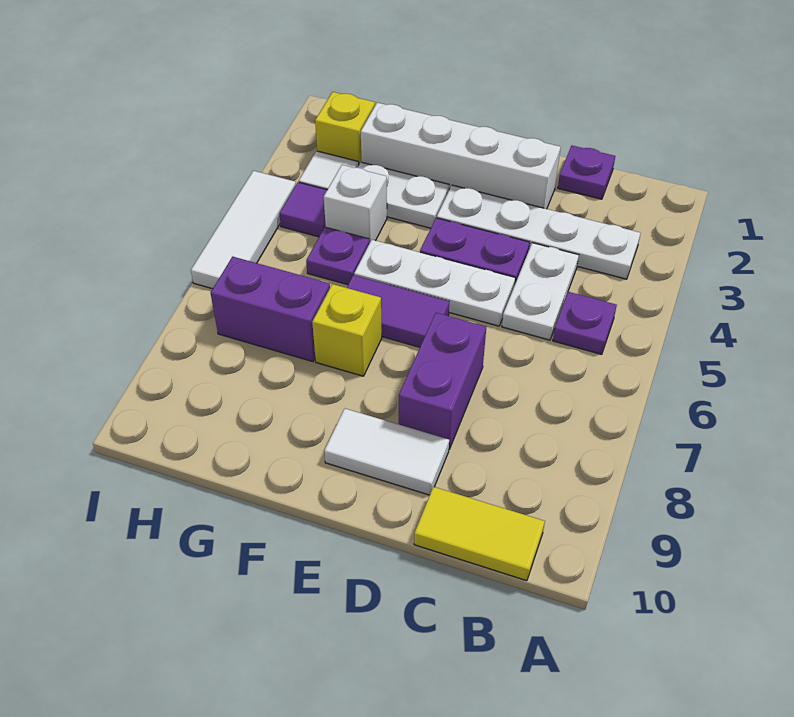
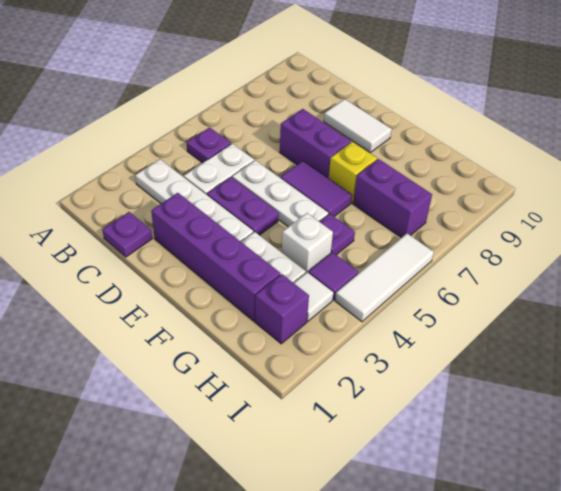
yellow tile B10:C10 level 1 -> none
white brick D2:G2 level 1 -> purple brick D2:G2 level 1
purple brick D7:D8 level 1 -> purple brick D7:E7 level 1
yellow brick H2 level 1 -> purple brick H2 level 1

